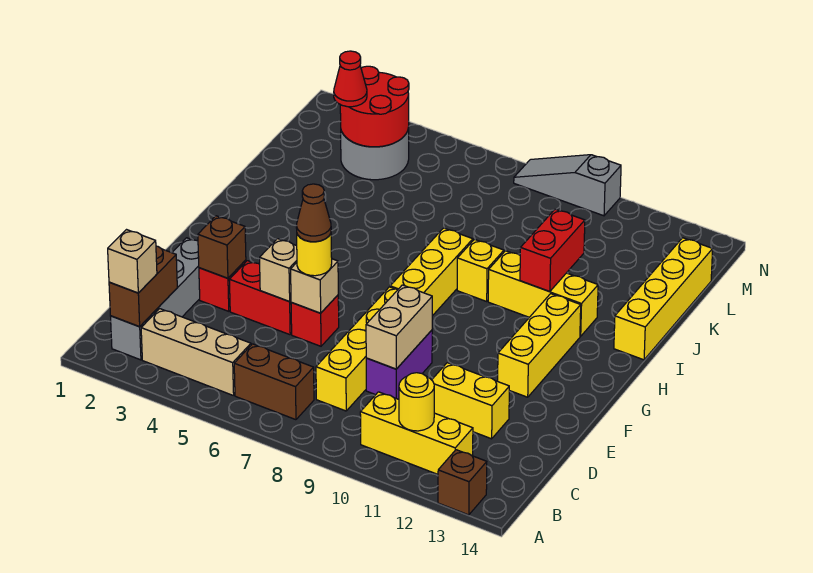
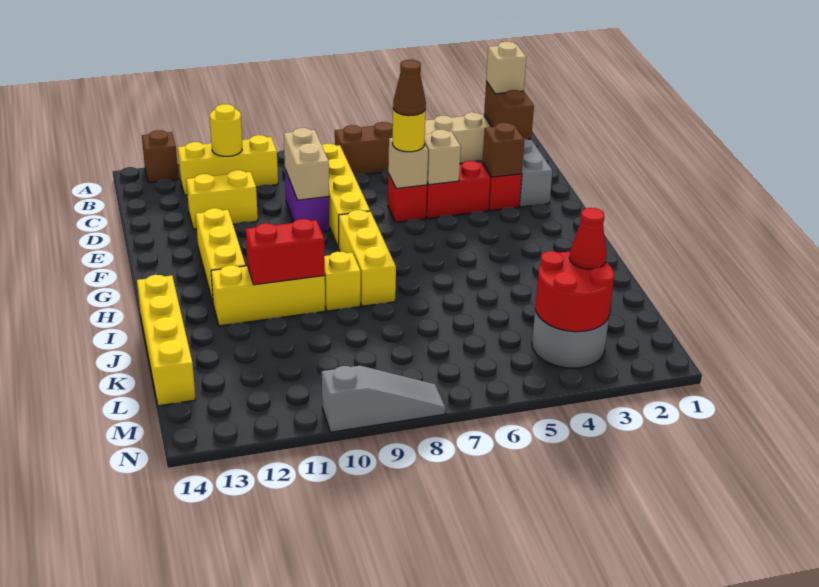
red brick I11:J11 level 2 -> red brick I10:I11 level 2

